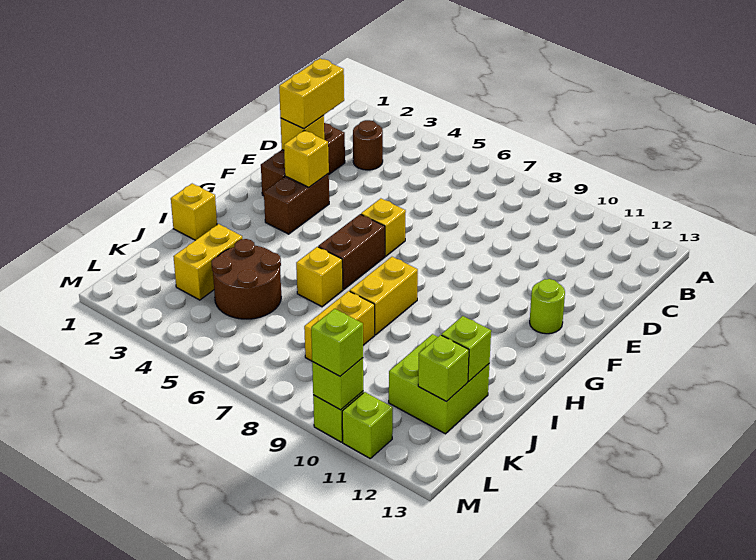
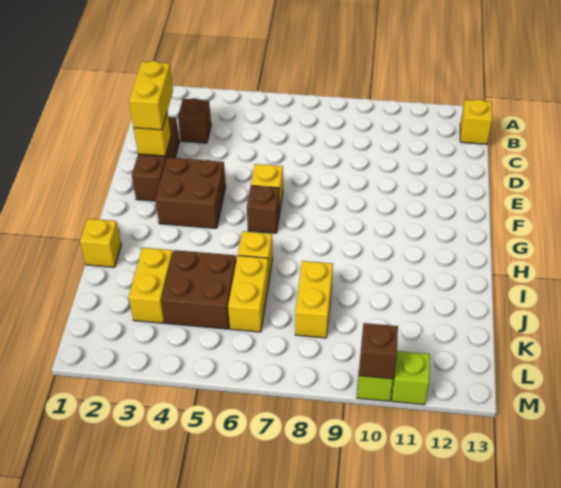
brown round brick C3 level 1 -> brown brick C3 level 1
brown brick F3:G3 level 1 -> brown brick F3:G4 level 1
yellow brick F3 level 2 -> yellow brick B13 level 1
lime round brick F12 level 1 -> none
brown brick G6:H6 level 1 -> brown brick G6 level 1
yellow brick H8:I8 level 1 -> yellow brick J6:K6 level 1
brown round brick J4:K5 level 1 -> brown brick J4:K5 level 1
lime brick J11:K12 level 1 -> none
lime brick J12 level 2 -> none
lime brick K12 level 2 -> none
lime brick M10 level 2 -> brown brick M10 level 2
lime brick M10 level 3 -> none

